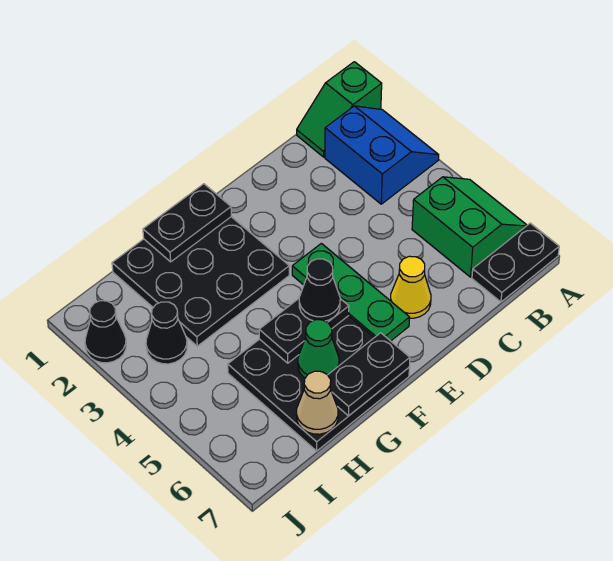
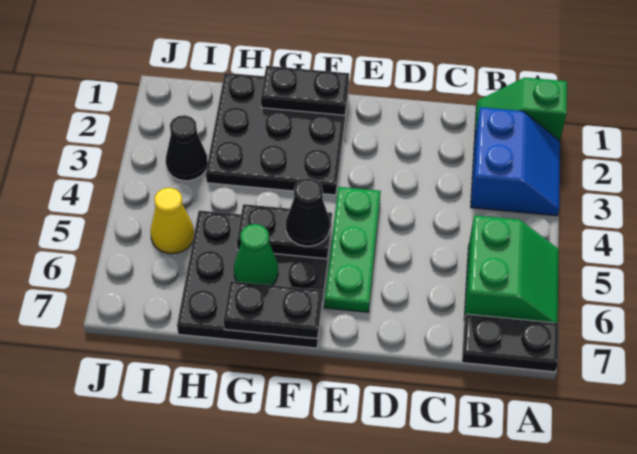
yellow cone D6 level 1 -> yellow cone I5 level 1
tan cone H7 level 2 -> none
black cone J2 level 1 -> none

